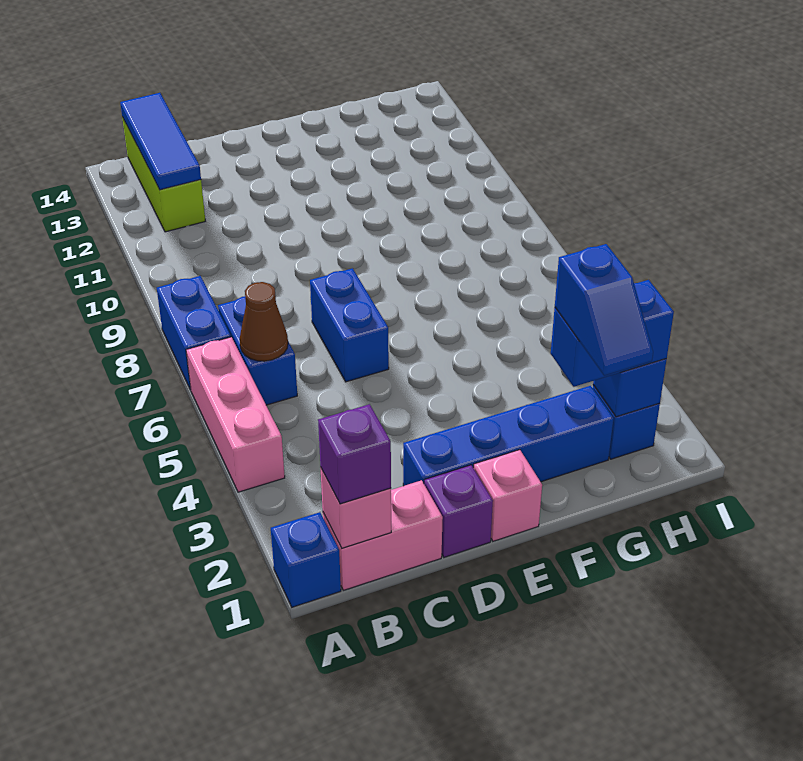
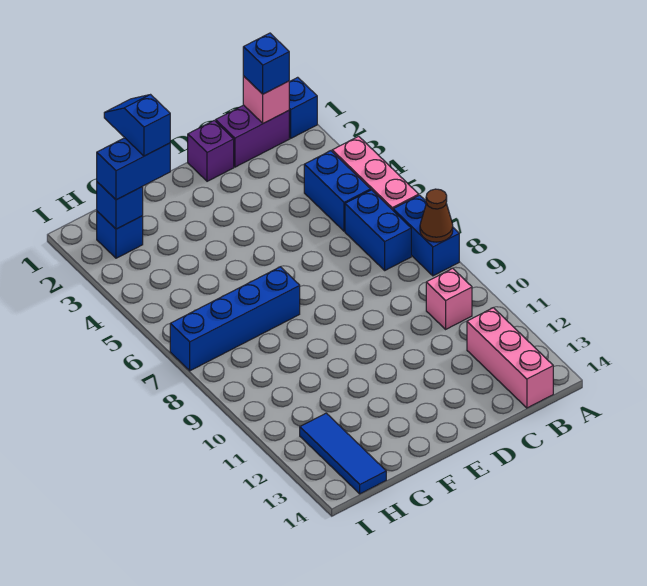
pink brick B1:C1 level 1 -> purple brick B1:C1 level 1
purple brick B1 level 3 -> blue brick B1 level 3
brown cone B6 level 2 -> brown cone A8 level 2
lime brick B12:B14 level 1 -> pink brick B12:B14 level 1
blue tile B12:B14 level 2 -> blue tile H12:H14 level 1
blue brick D2:G2 level 1 -> blue brick F7:I7 level 1
blue brick D6:D7 level 1 -> blue brick B4:B5 level 1
pink brick E1 level 1 -> pink brick B10 level 1

